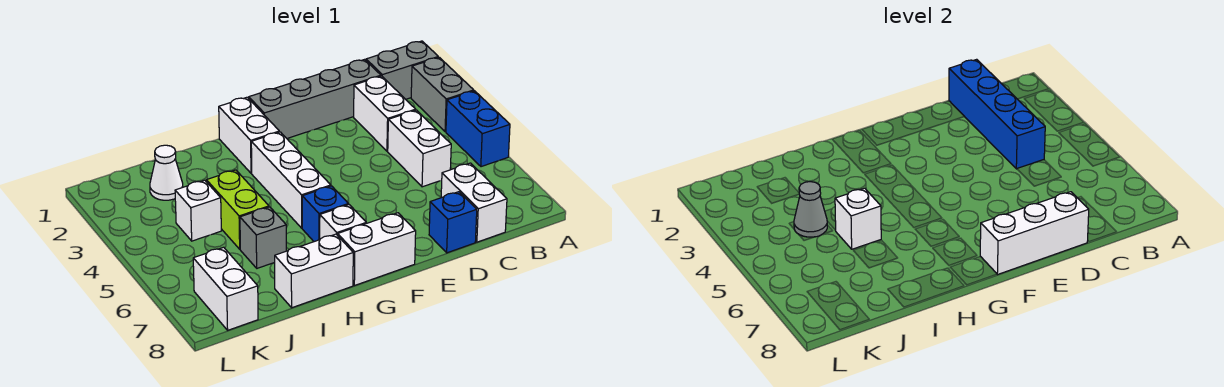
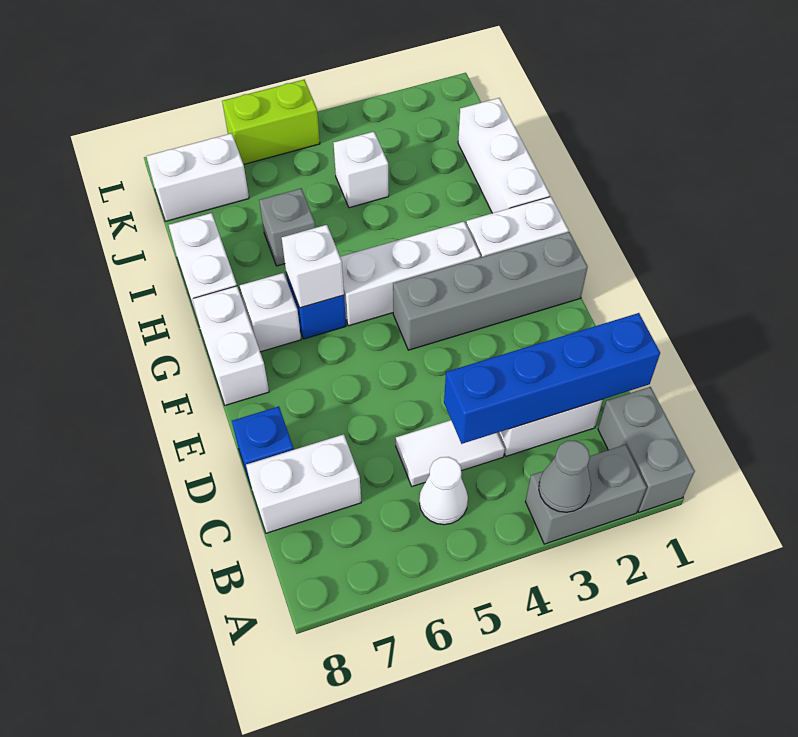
blue brick A4:A5 level 1 -> none
grey brick C1:F1 level 1 -> grey brick F1:F4 level 1
white brick C4:C5 level 1 -> white tile C4:C5 level 1
white brick D8:F8 level 2 -> white brick H1:J1 level 1
lime brick I4:I5 level 1 -> lime brick L5:L6 level 1
white brick I5 level 2 -> white brick G6 level 2
white cone J2 level 1 -> white cone B5 level 1
grey cone J4 level 2 -> grey cone A3 level 2

